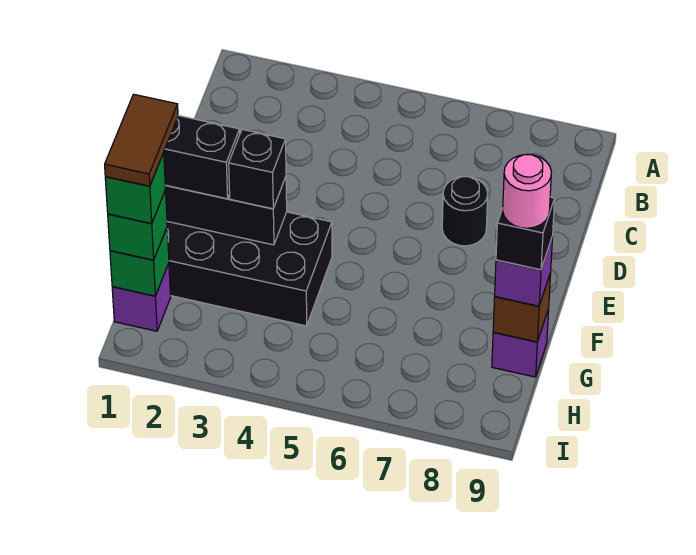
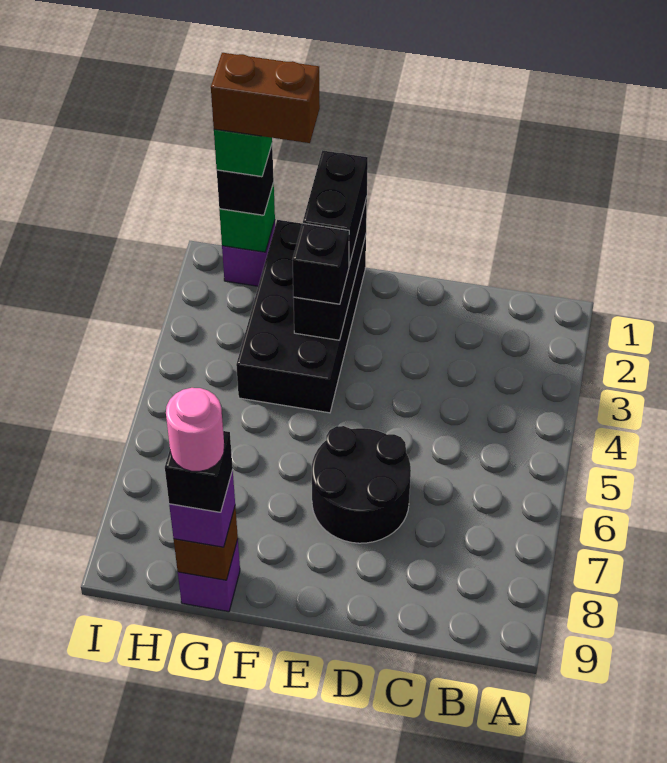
black round brick D7 level 1 -> black round brick D6:E7 level 1
brown tile G1:H1 level 5 -> brown brick G1:H1 level 5
green brick H1 level 3 -> black brick H1 level 3

